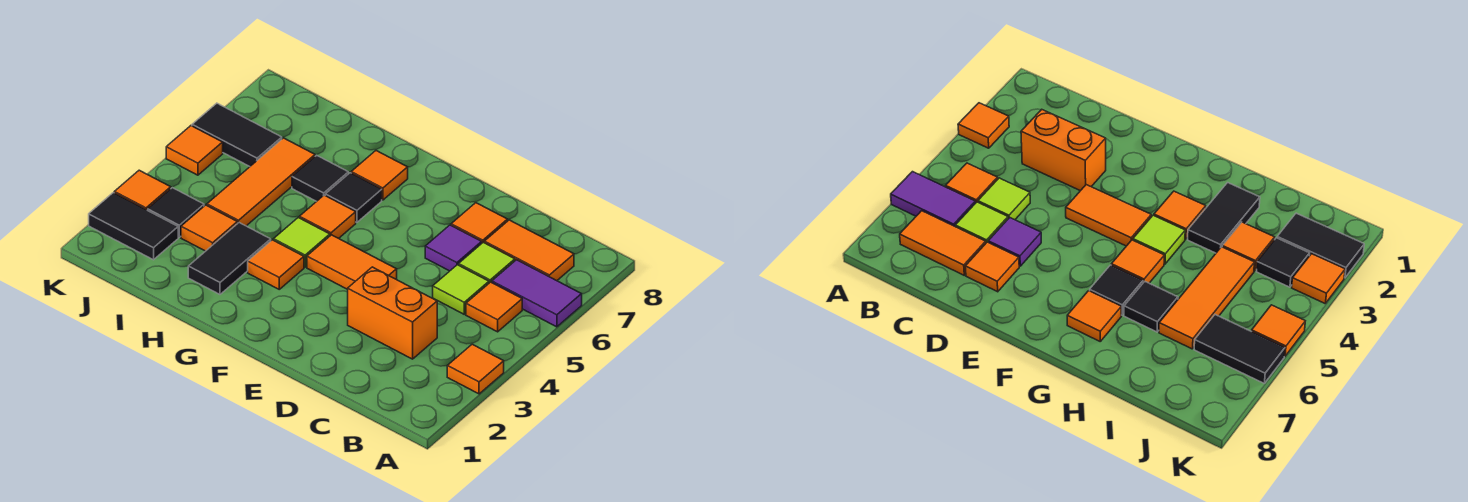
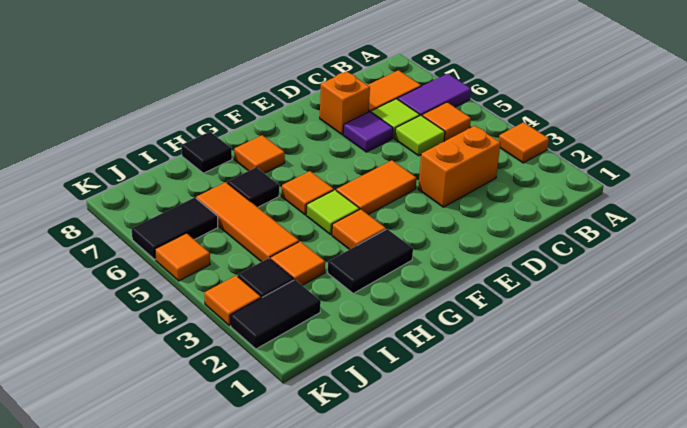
orange tile D7 level 1 -> orange brick D7 level 1
black tile G6 level 1 -> black tile H8 level 1
black tile H2:H3 level 1 -> black tile G2:H2 level 1

